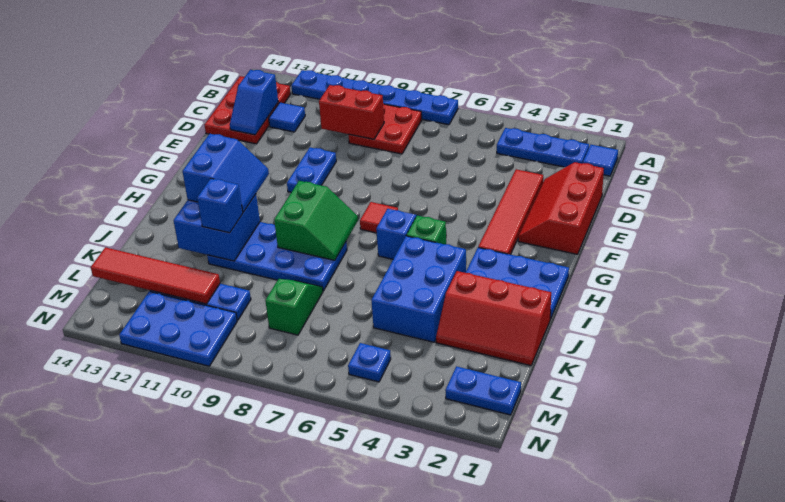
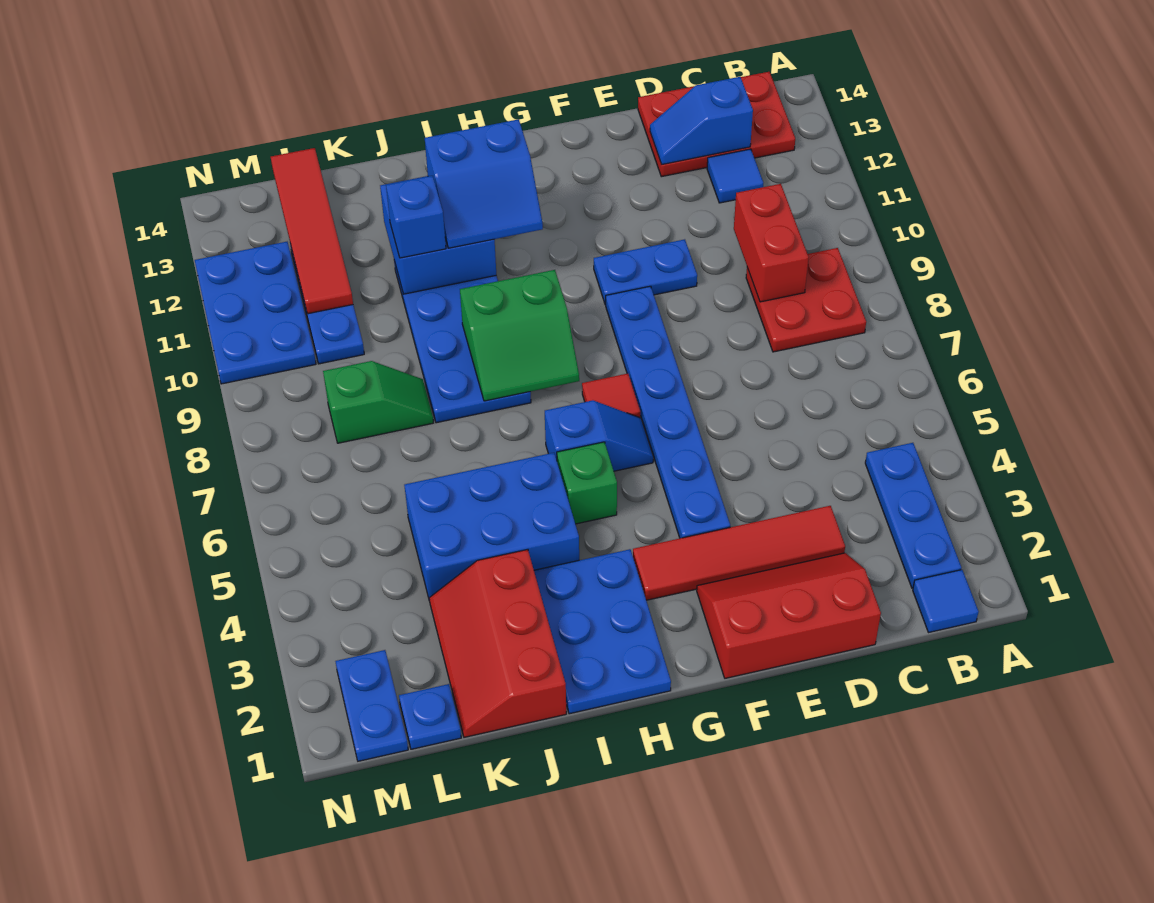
blue plate A7:A12 level 1 -> blue plate F4:F9 level 1
blue plate M5 level 1 -> blue plate L1 level 1

